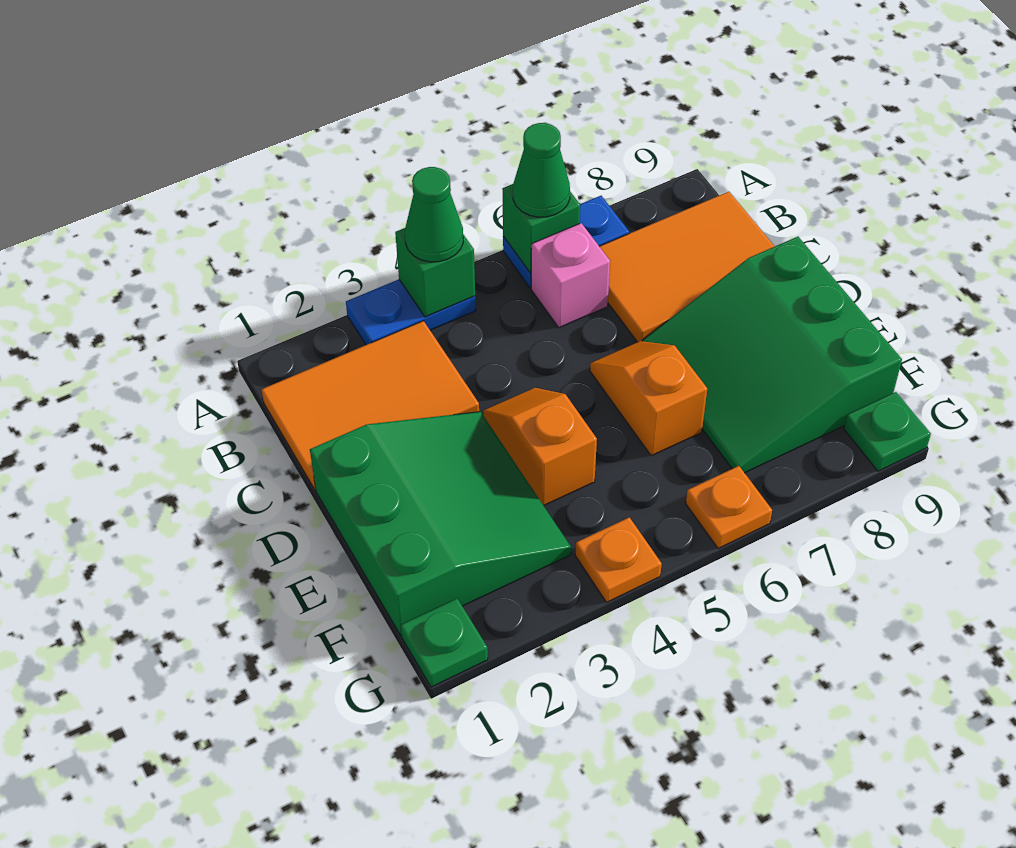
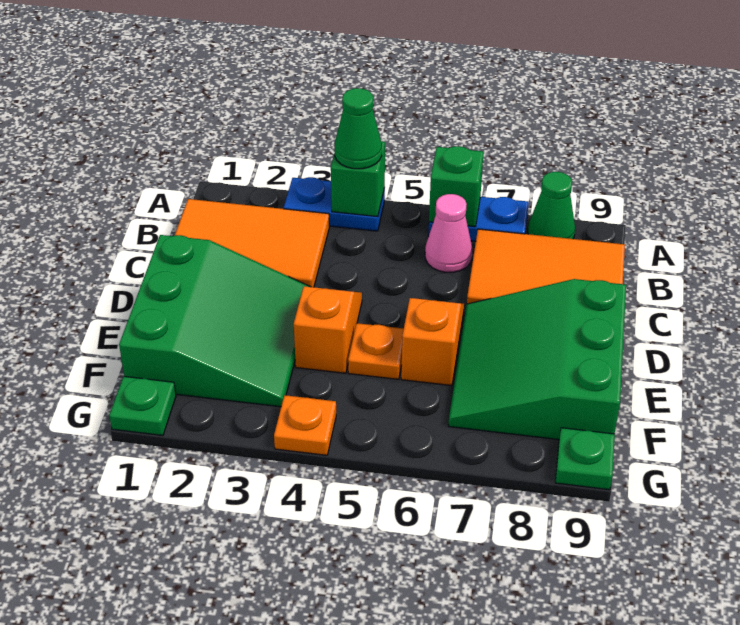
green cone A6 level 3 -> green cone A8 level 1
pink brick B6 level 1 -> pink cone B6 level 1
orange plate G6 level 1 -> orange plate E5 level 1

